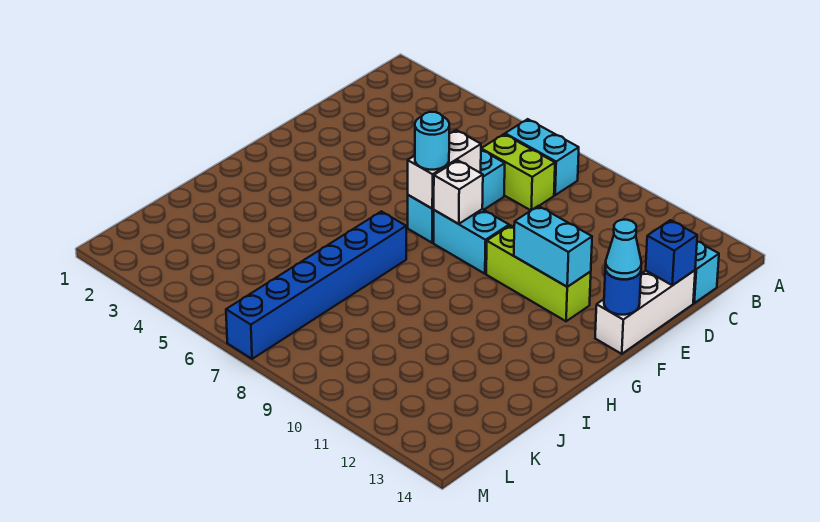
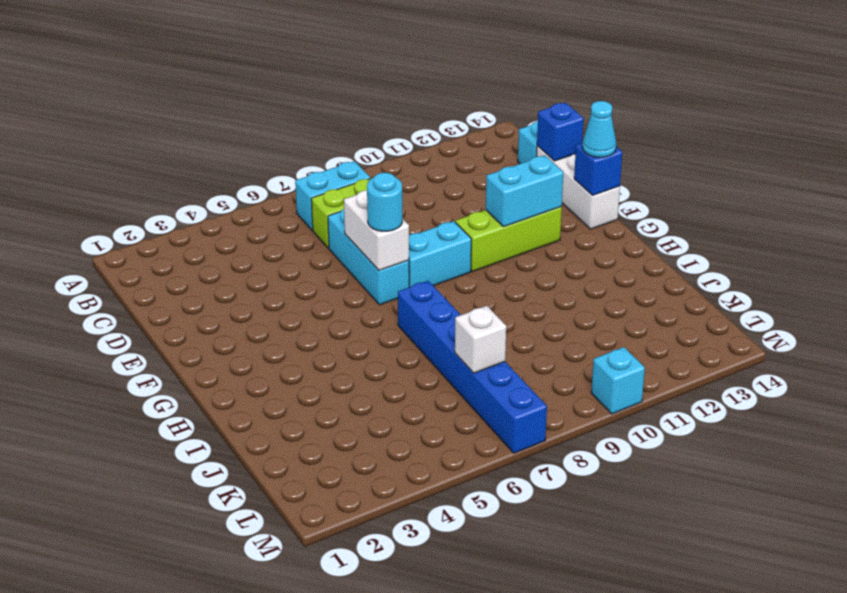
white brick F8 level 2 -> white brick K7 level 2
blue round brick F14 level 2 -> blue brick F14 level 2
none -> cyan brick M10 level 1

